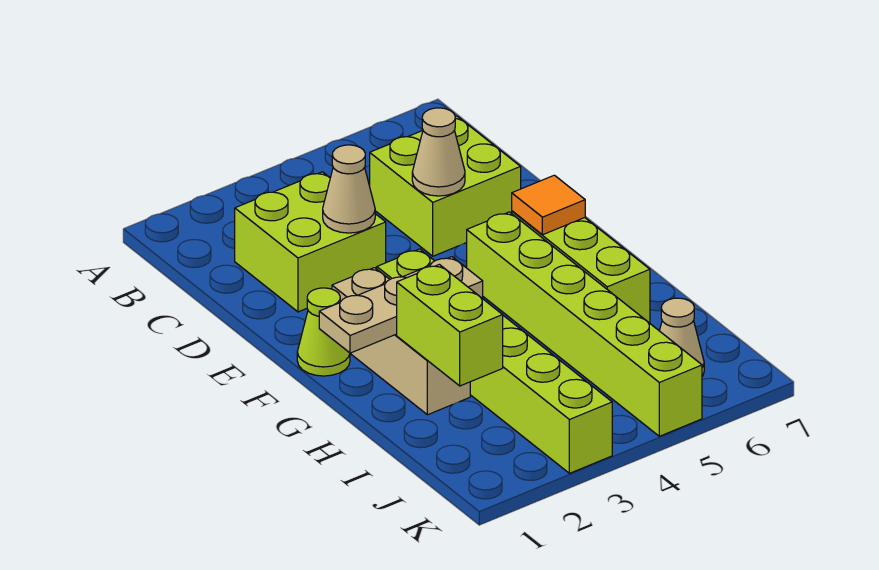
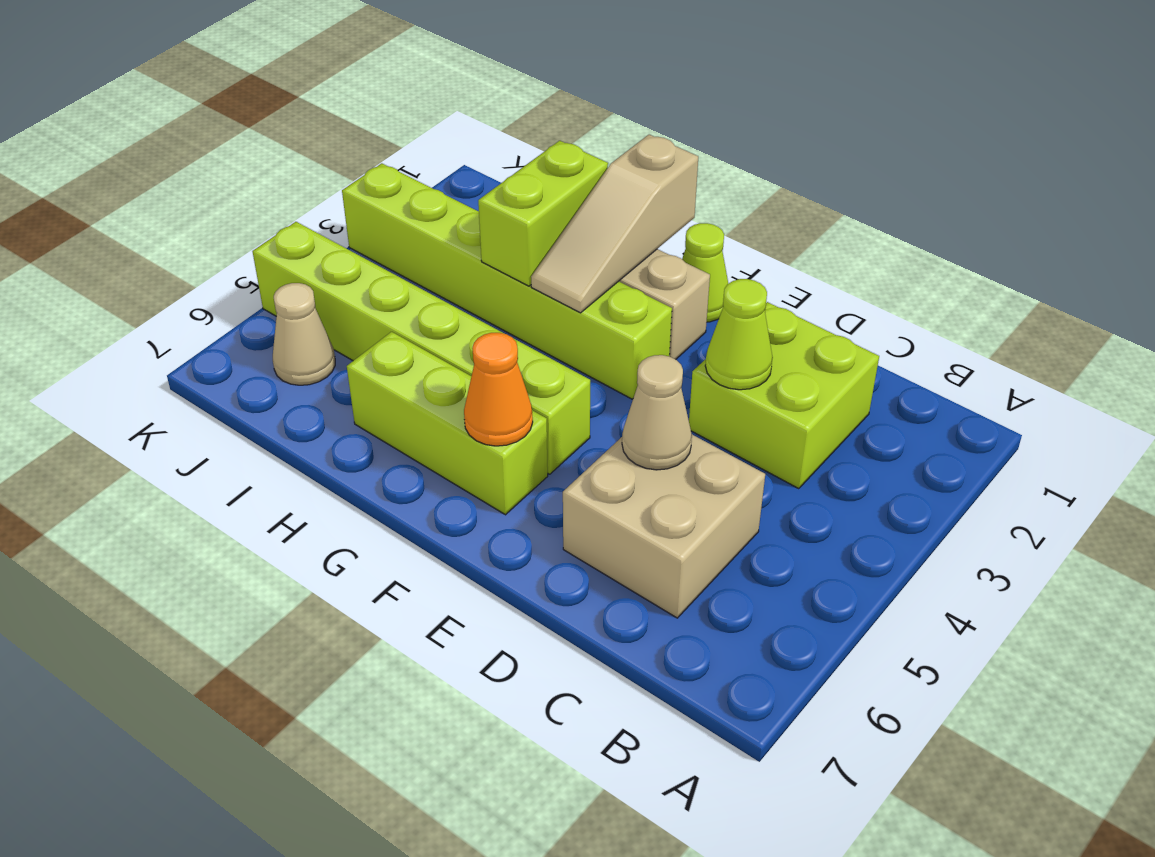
lime brick C5:D6 level 1 -> tan brick C5:D6 level 1
tan cone D3 level 2 -> lime cone D3 level 2
orange tile F6 level 2 -> orange cone F6 level 2
tan plate G1:G3 level 2 -> tan slope G1:G3 level 2 top 1
lime brick H2:I2 level 2 -> lime brick H2:H3 level 2

